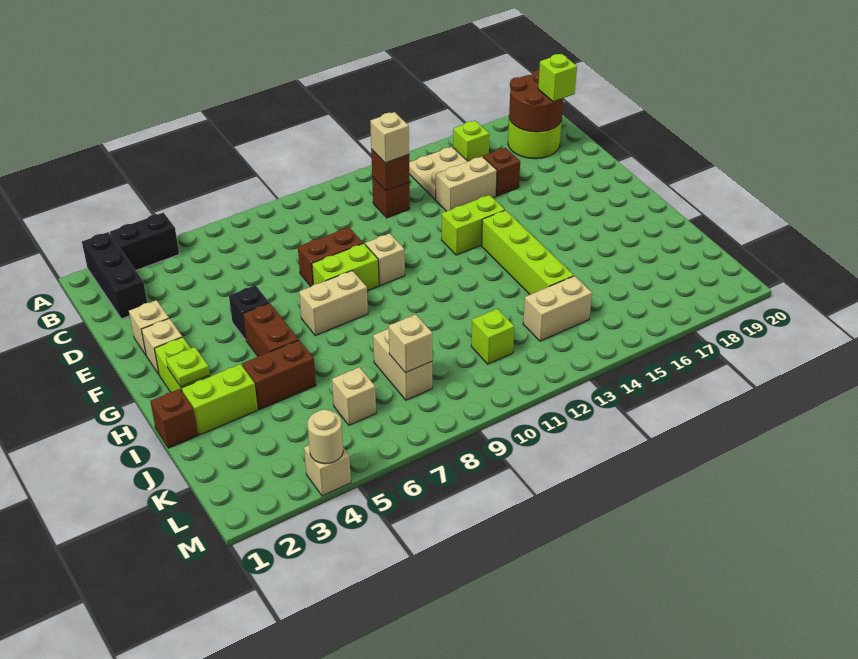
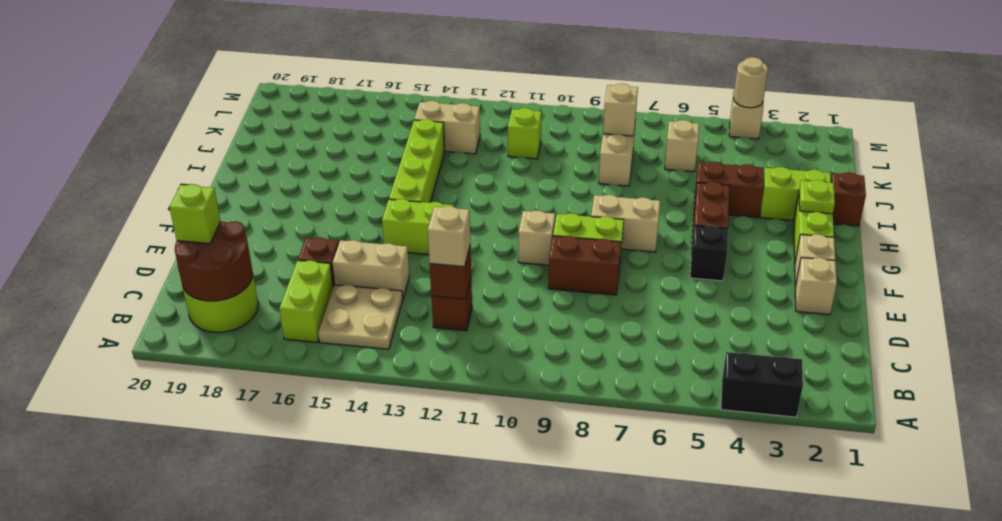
black brick A2:C2 level 1 -> none
lime brick B16 level 1 -> lime brick B16:C16 level 1

